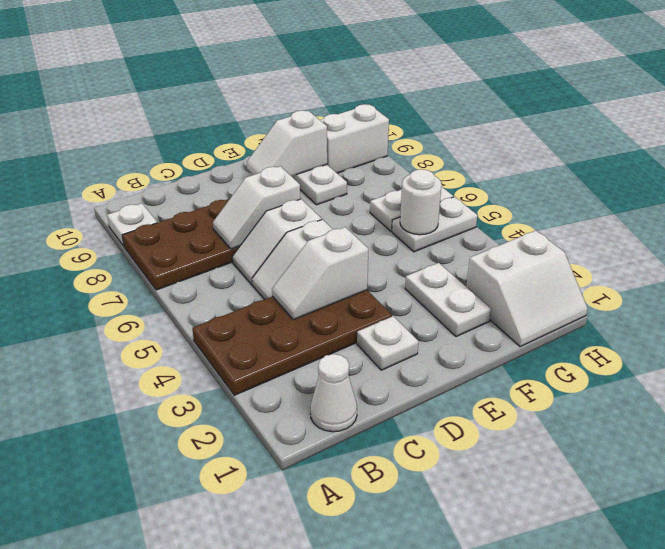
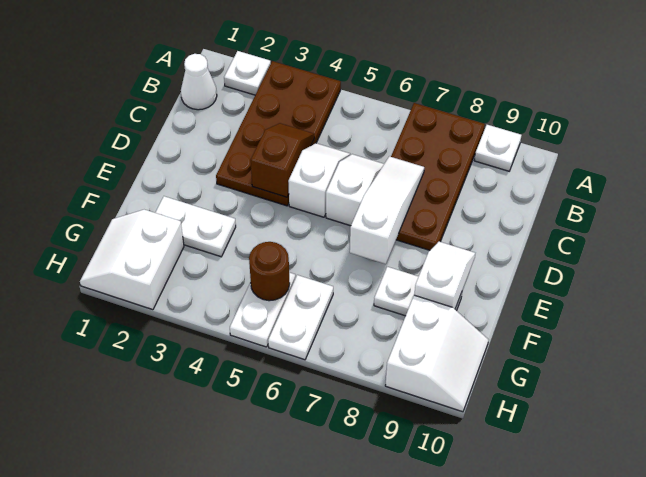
white slope C4:D4 level 2 top D -> brown slope C4:D4 level 2 top D
white slope C7:D7 level 2 top D -> white slope C7:E7 level 2 top E
white plate D2 level 1 -> white plate A2 level 1
white round brick G5 level 2 -> brown round brick G5 level 2

